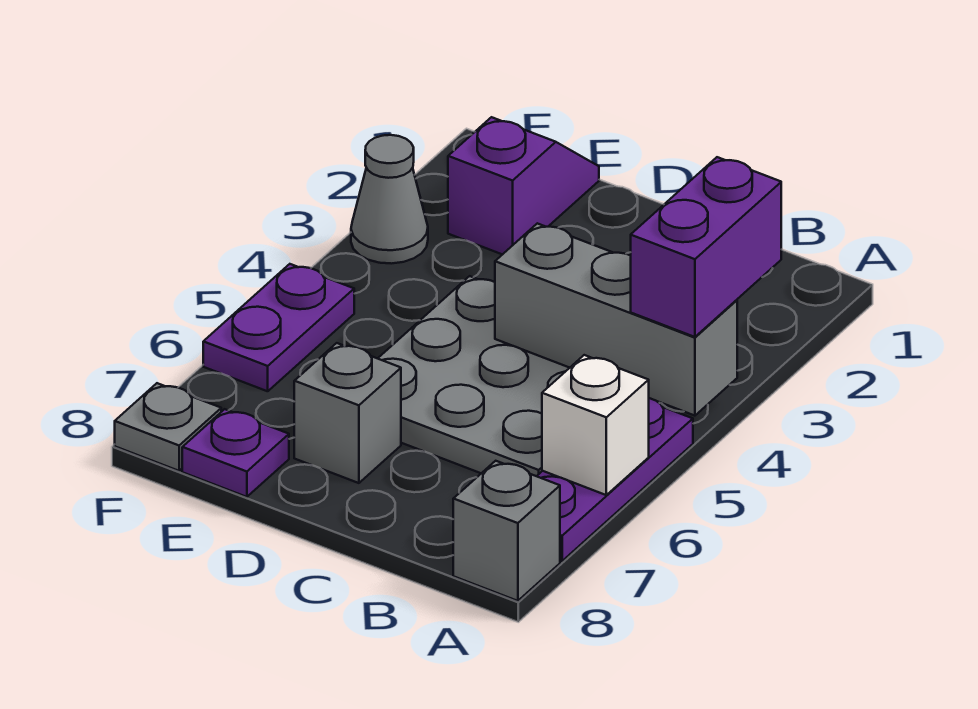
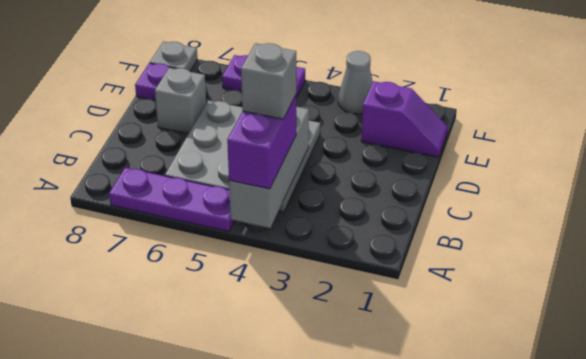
purple brick A3:A4 level 3 -> purple brick A4:B4 level 3
white brick A6 level 2 -> none
grey brick A8 level 1 -> grey brick B4 level 4

